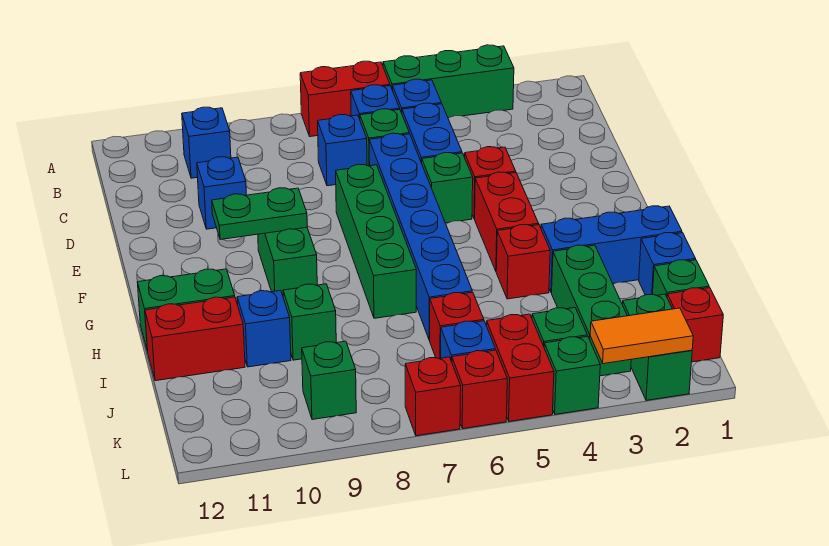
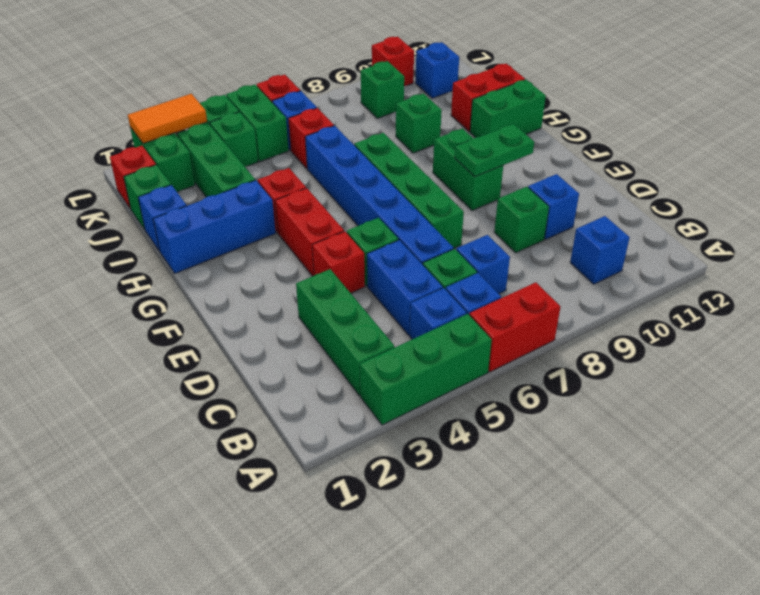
none -> green brick B3:D3 level 1
none -> green brick D9 level 1
blue brick I10 level 1 -> blue brick K11 level 1
red brick K5:L5 level 1 -> green brick K5:L5 level 1
red brick L7 level 1 -> red brick L10 level 1

